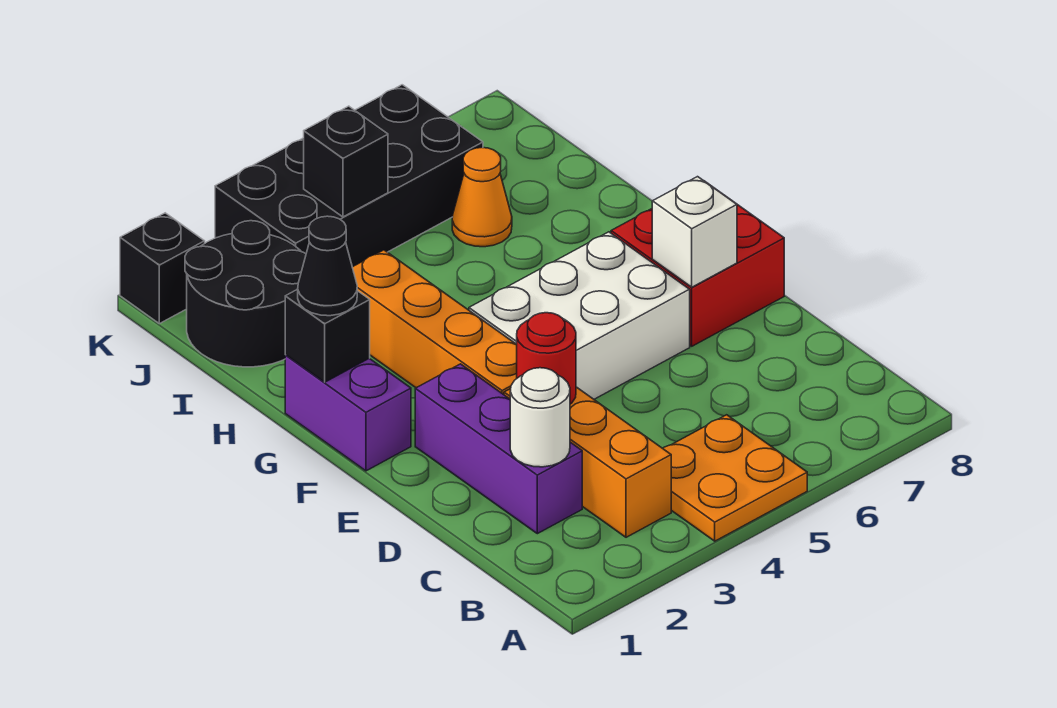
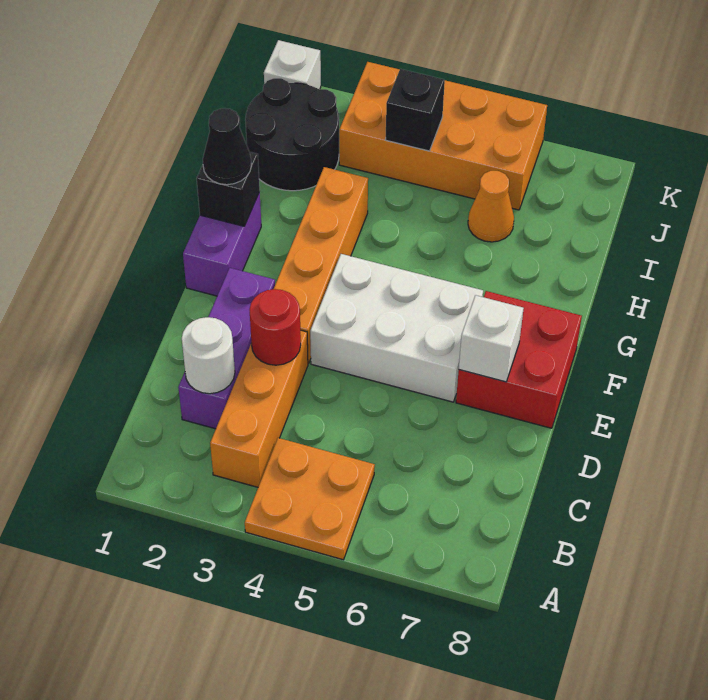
black brick J3:K6 level 1 -> orange brick J3:K6 level 1
black brick K1 level 1 -> white brick K1 level 1

